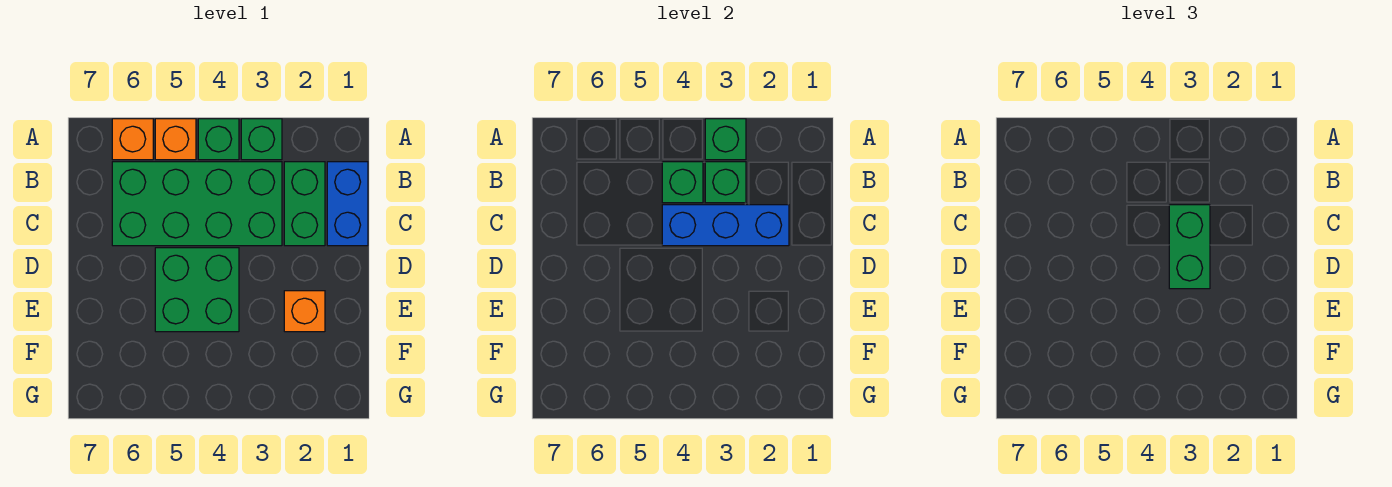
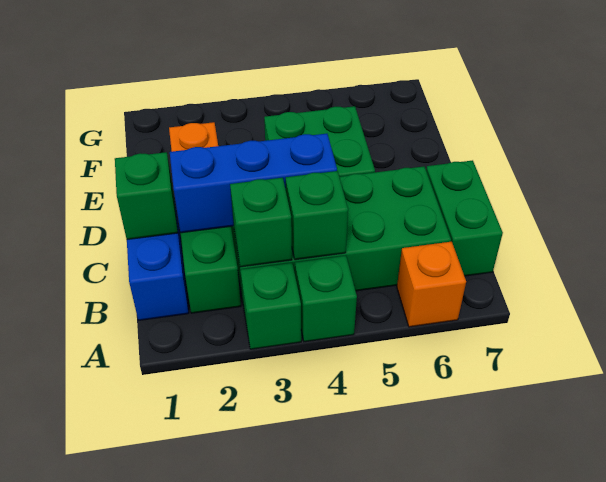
green brick A3 level 2 -> green brick C1 level 2
orange brick A5 level 1 -> none
green brick C3:D3 level 3 -> green brick B7:C7 level 1

